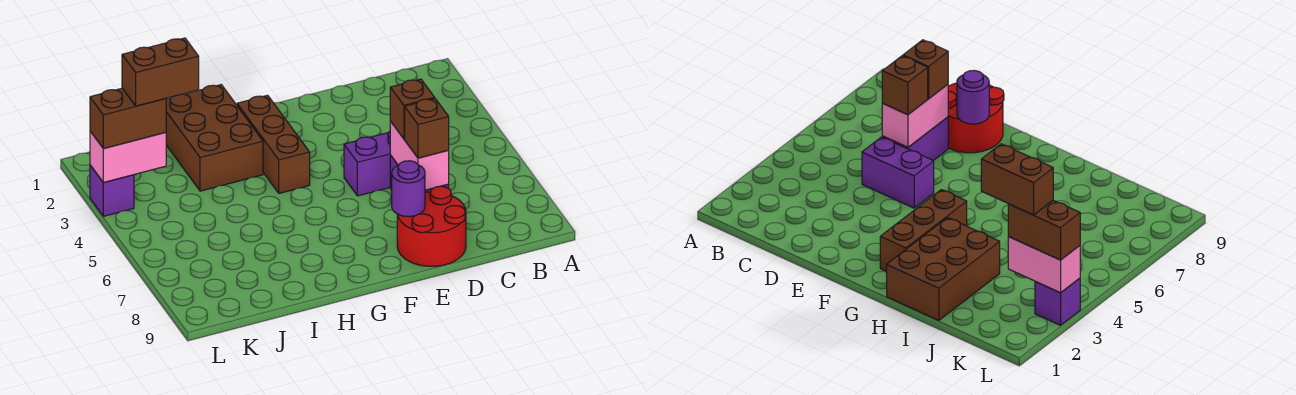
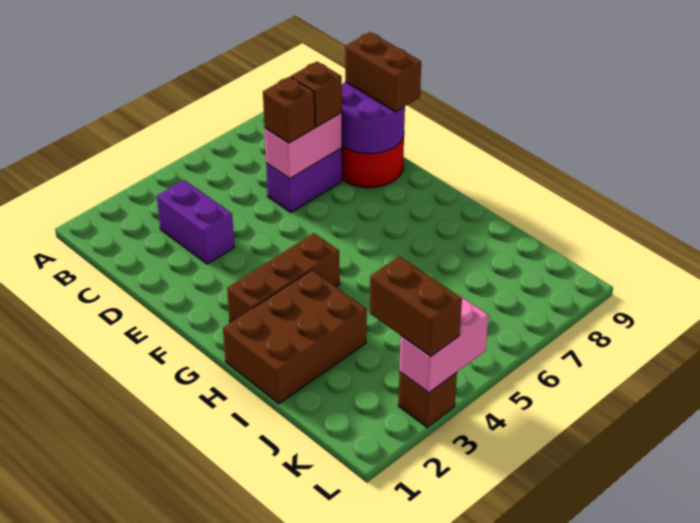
purple brick D5:E5 level 1 -> purple brick C3:D3 level 1
purple round brick E8 level 2 -> purple round brick D8:E9 level 2
brown brick J3:K3 level 4 -> brown brick D9:E9 level 3
pink brick K3:L3 level 2 -> pink brick L3:L4 level 2
purple brick L3 level 1 -> brown brick L3 level 1

